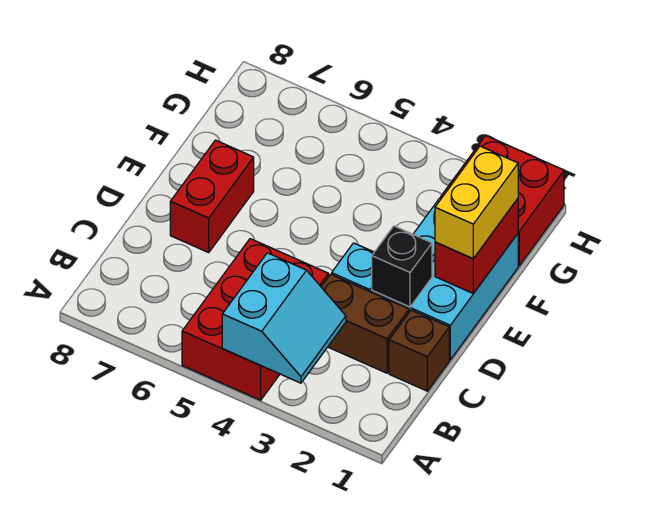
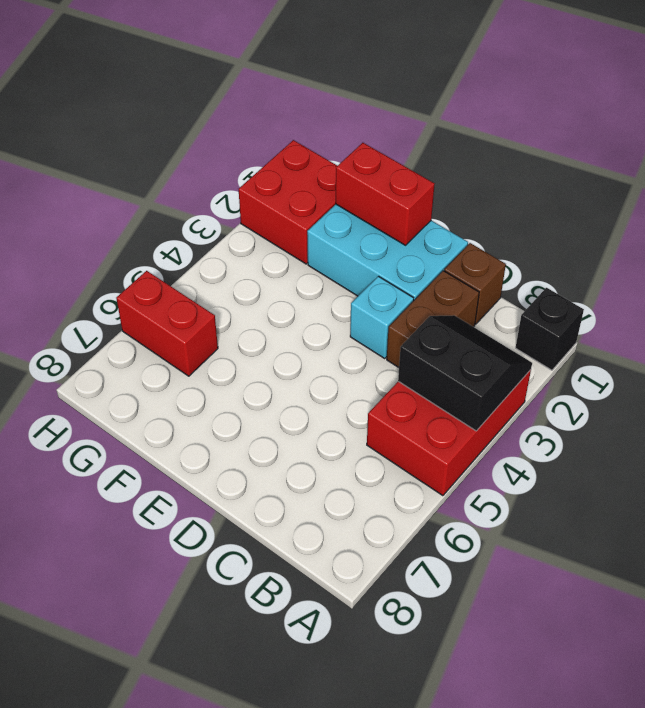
cyan slope A3:B4 level 2 top 4 -> black slope A3:B4 level 2 top 4
red brick A4:C5 level 1 -> red brick A3:B5 level 1
black brick D2 level 2 -> black brick A1 level 1
red brick D7:E7 level 1 -> red brick G6:H6 level 1
yellow brick E1:F1 level 3 -> none

